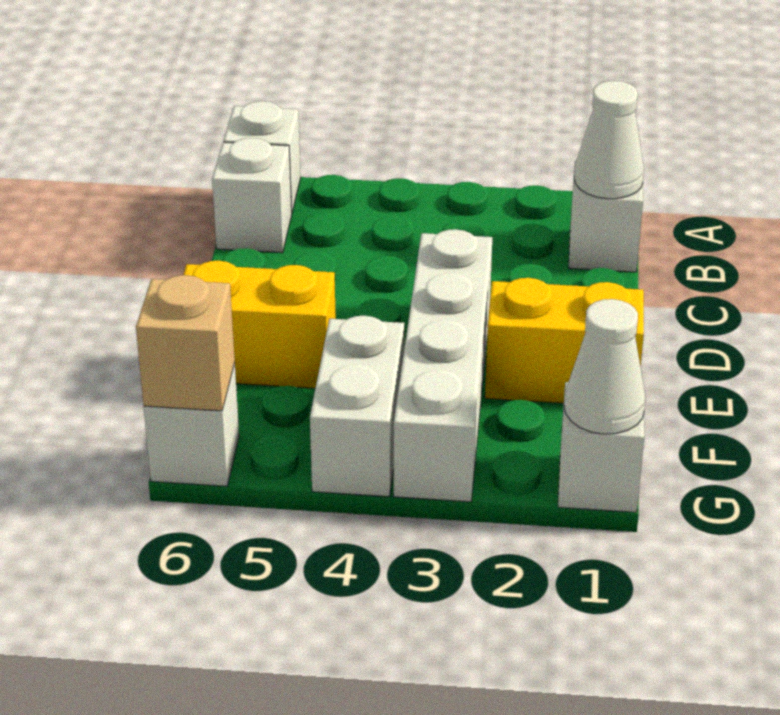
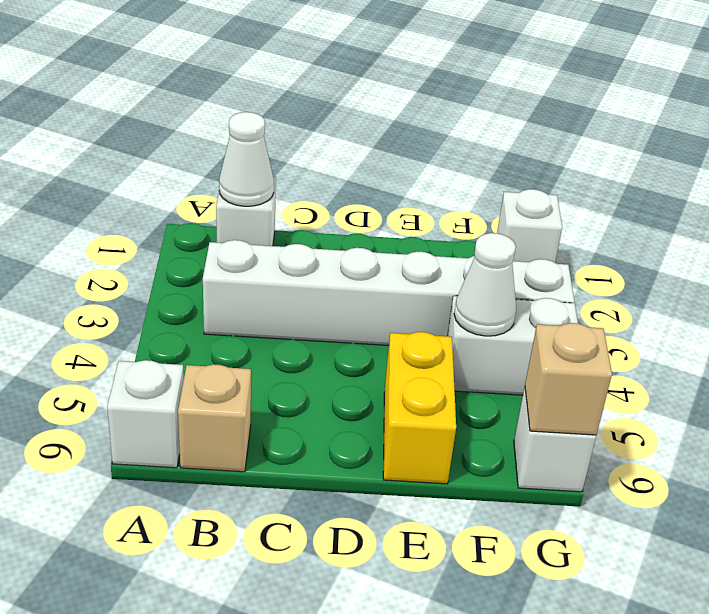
white brick B6 level 1 -> tan brick B6 level 1
white brick D3:G3 level 1 -> white brick B3:G3 level 1
yellow brick E1:E2 level 1 -> none
white cone G1 level 2 -> white cone F4 level 2

